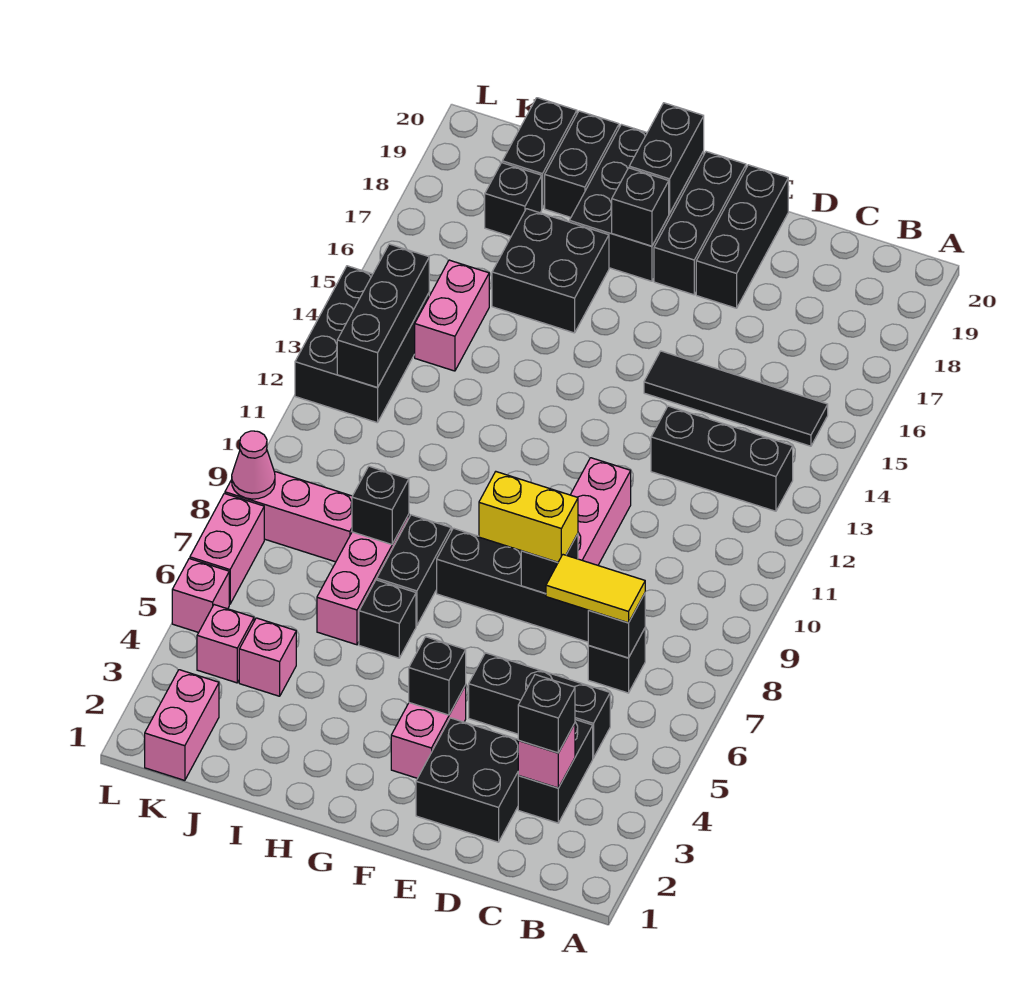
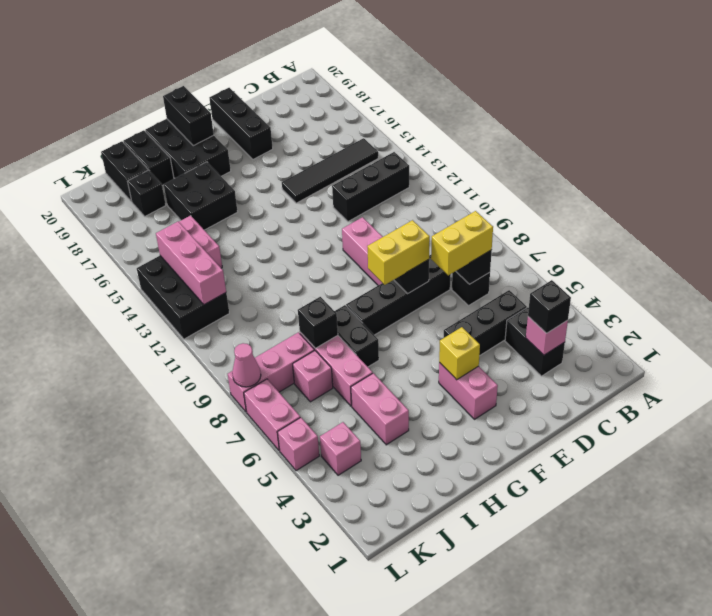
yellow tile C7:D7 level 3 -> yellow brick C7:D7 level 3
black brick D2:E3 level 1 -> none
black brick F4 level 2 -> yellow brick F4 level 2
black brick F18:F20 level 1 -> none
black brick G18 level 2 -> none
black brick H6 level 1 -> none
pink brick J4 level 1 -> pink brick J7 level 1
pink brick K1:K2 level 1 -> pink brick I4:I5 level 1
black brick K12:K14 level 2 -> pink brick K12:K14 level 2

